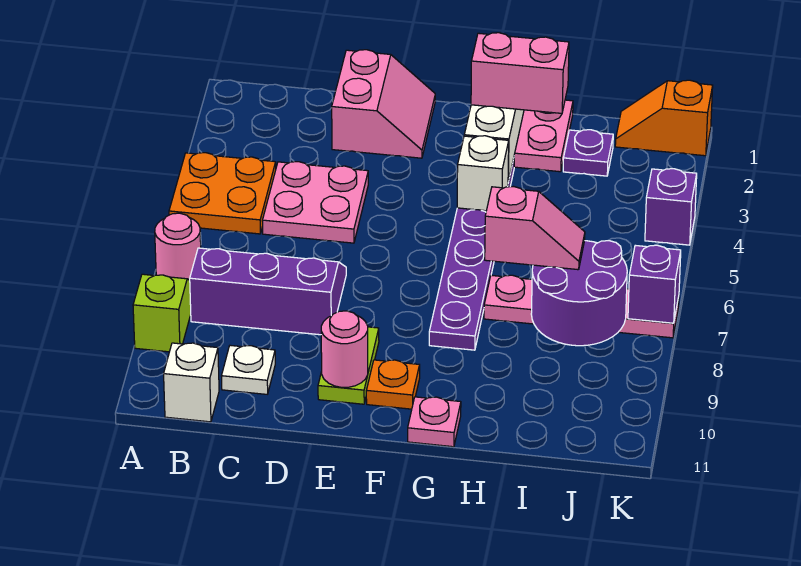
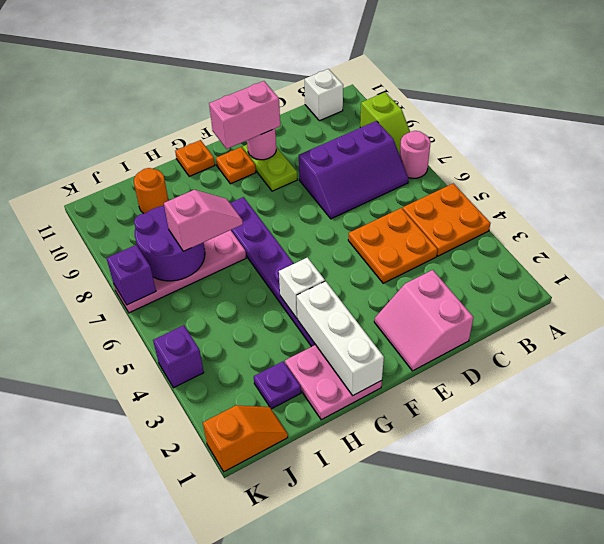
pink plate C4:D5 level 1 -> orange plate C4:D5 level 1
white plate C10 level 1 -> none
pink brick G2:H2 level 3 -> pink brick E10:F10 level 3
pink plate G11 level 1 -> orange plate G11 level 1
pink slope H7:I7 level 3 top H -> pink slope H7:I7 level 3 top I
none -> orange round brick I10 level 1

